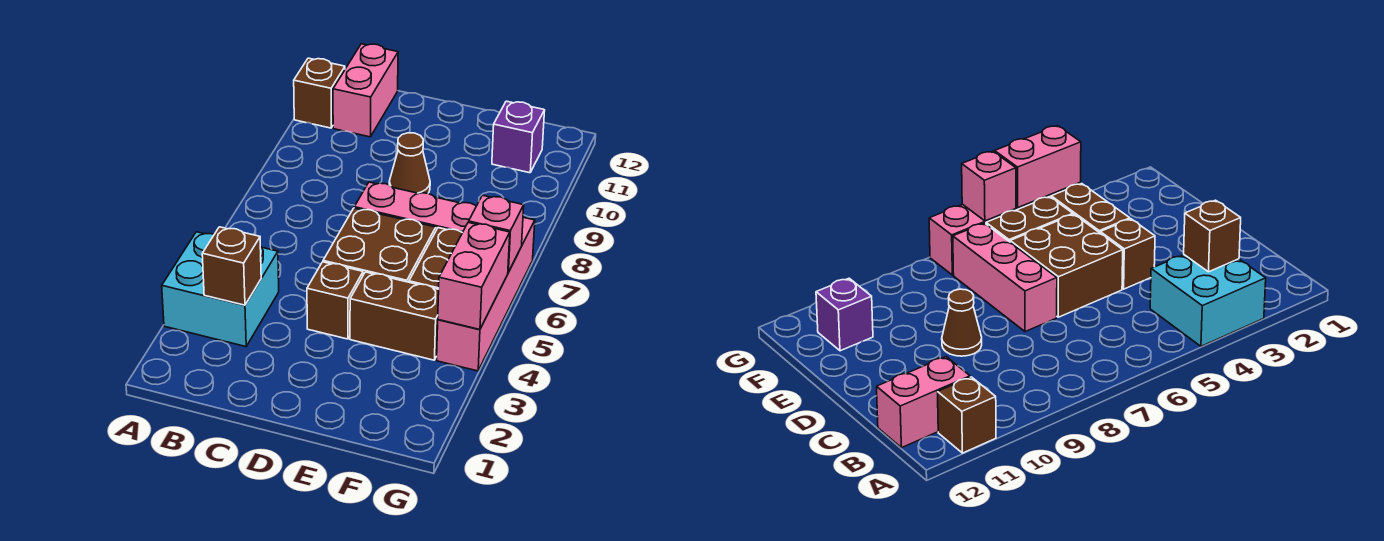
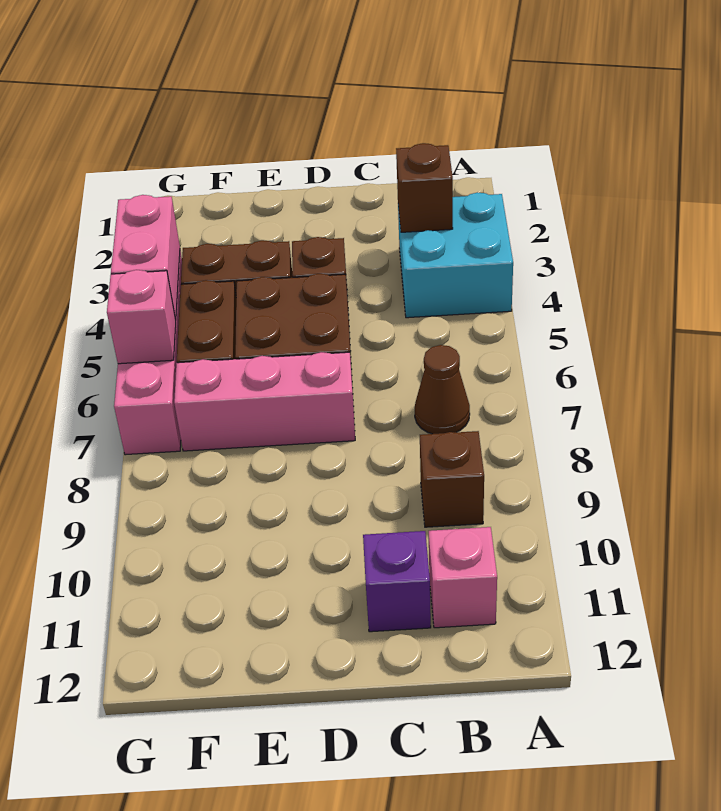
brown brick A11 level 1 -> brown brick B9 level 1
pink brick B11:B12 level 1 -> pink brick B11 level 1
brown cone D9 level 1 -> brown cone B7 level 1
purple brick F11 level 1 -> purple brick C11 level 1

